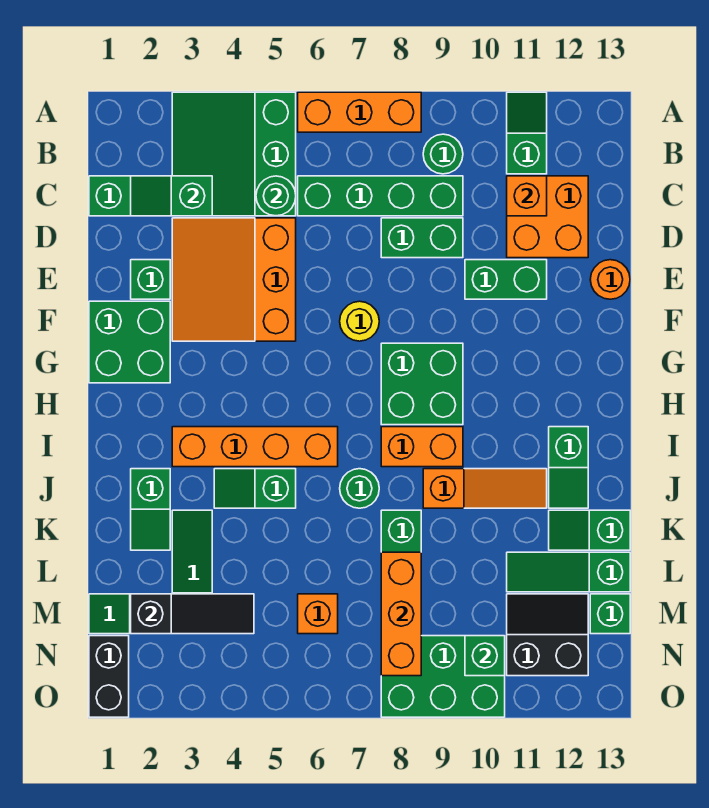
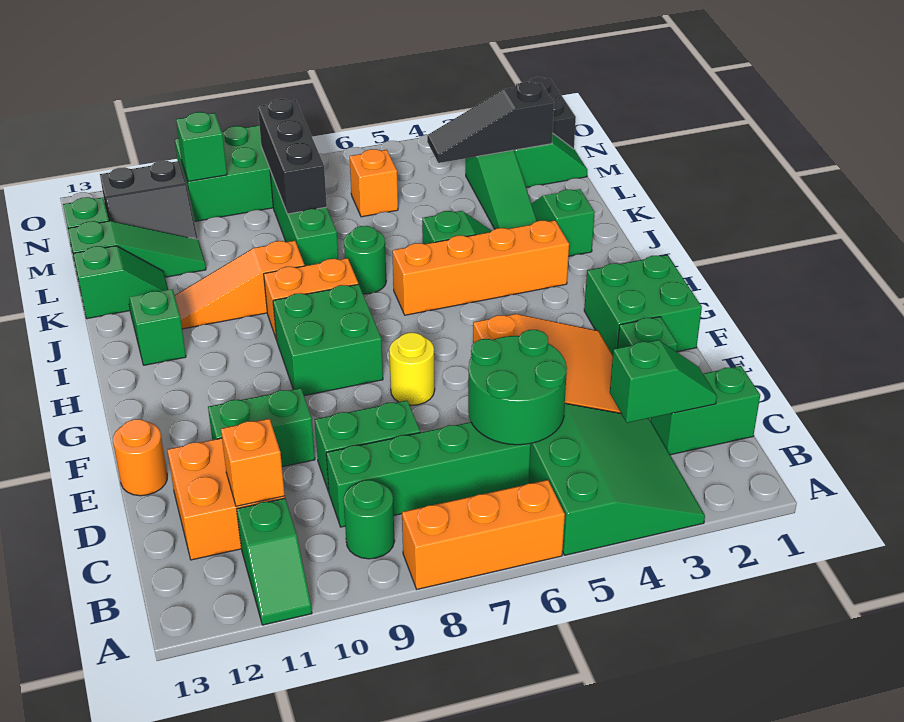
green round brick C5 level 2 -> green round brick C5:D6 level 2
orange brick L8:N8 level 2 -> black brick L8:N8 level 2

